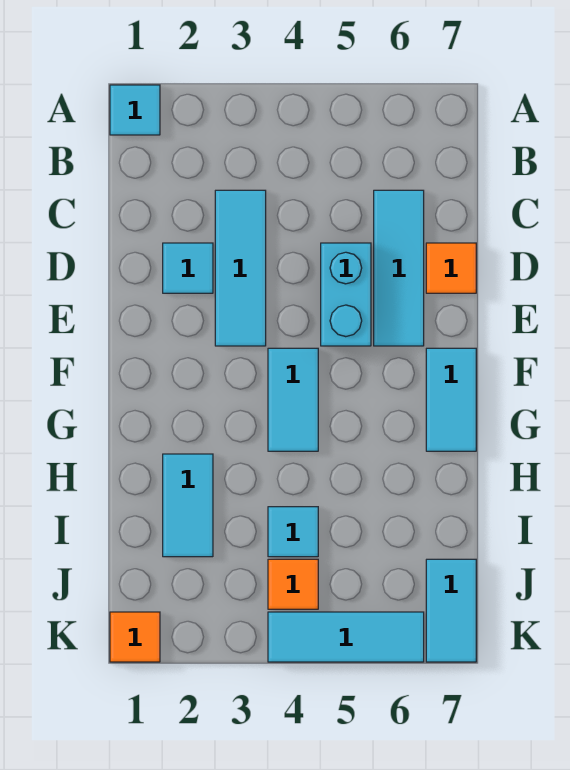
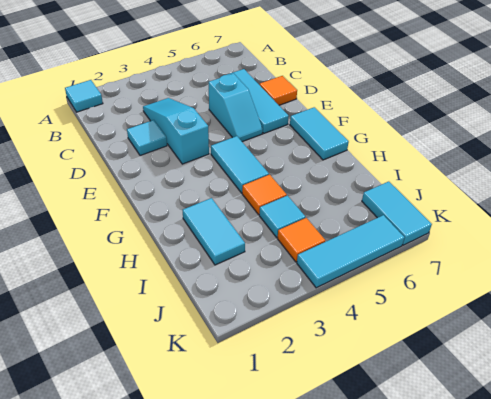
cyan tile C3:E3 level 1 -> cyan slope C3:E3 level 1 top E
cyan brick D5:E5 level 1 -> cyan slope D5:E5 level 1 top D
orange tile K1 level 1 -> orange tile H4 level 1

